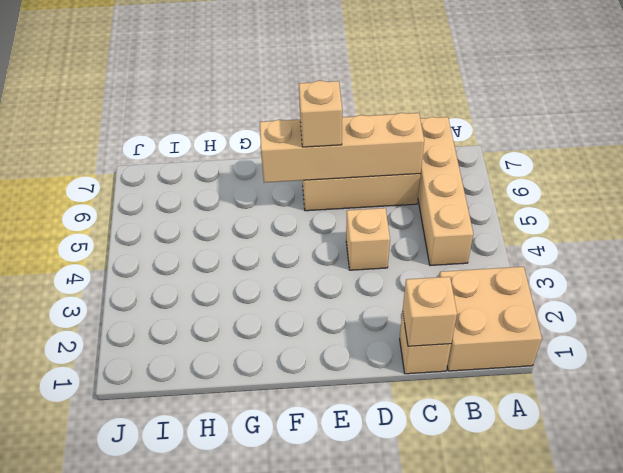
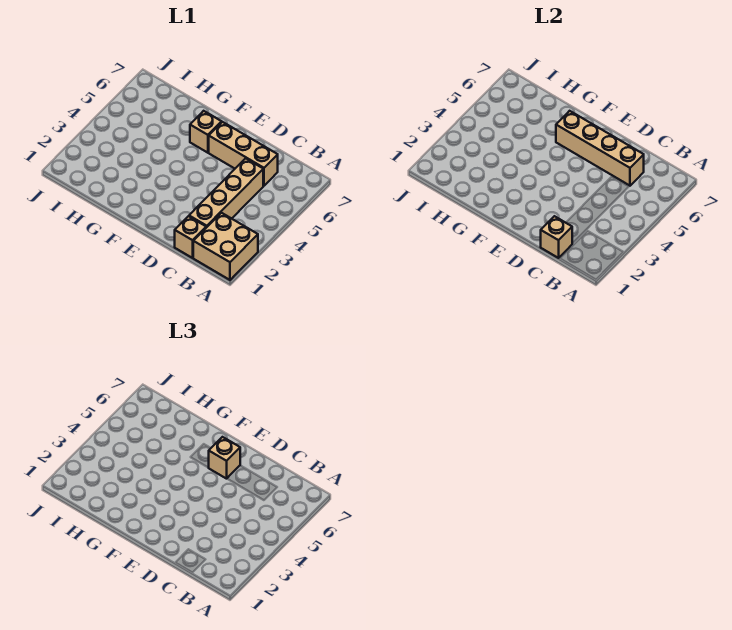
tan brick B4:B7 level 1 -> tan brick C2:C5 level 1
tan brick D4 level 1 -> tan brick F6 level 1

